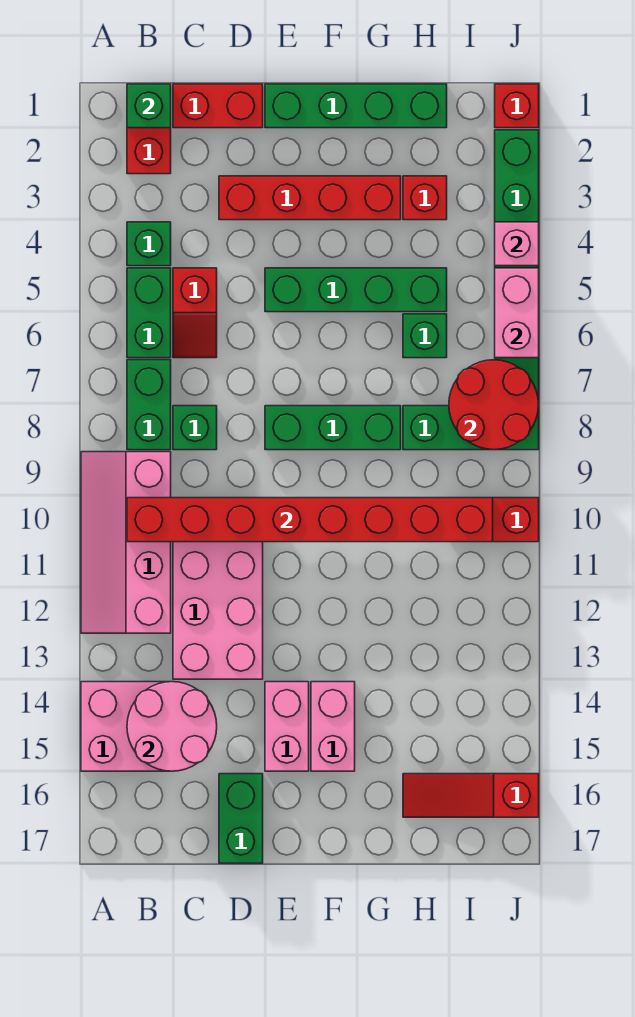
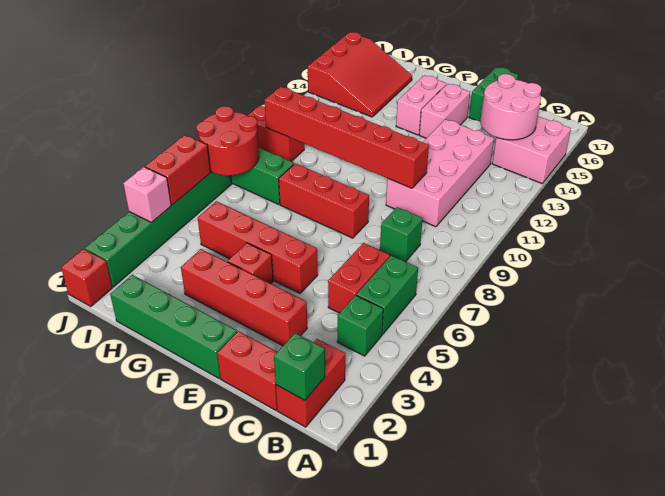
pink slope A9:B12 level 1 top B -> none
green brick B7:B8 level 1 -> none
red brick B10:I10 level 2 -> red brick D10:I10 level 2
red slope C5:C6 level 1 top 5 -> red brick C5:C6 level 1
green brick E5:H5 level 1 -> red brick E5:H5 level 1
green brick E8:G8 level 1 -> red brick E8:G8 level 1
red brick H3 level 1 -> red brick F4 level 1
green brick H6 level 1 -> none
red slope H16:J16 level 1 top J -> red slope H14:J16 level 1 top J
pink brick J5:J6 level 2 -> red brick J5:J6 level 2

